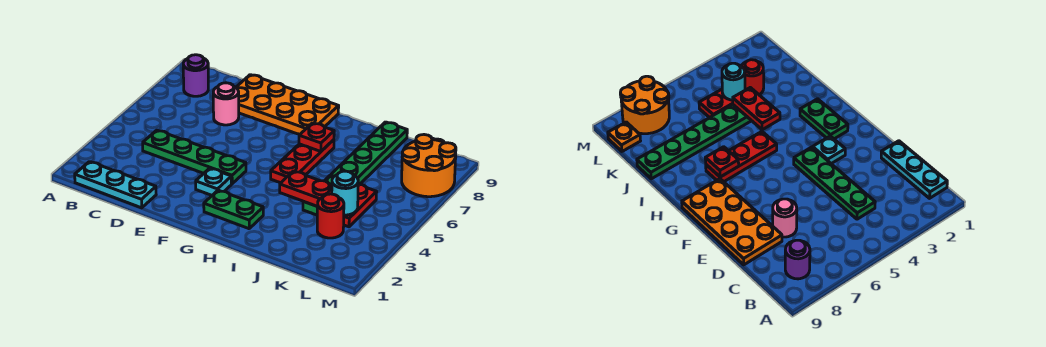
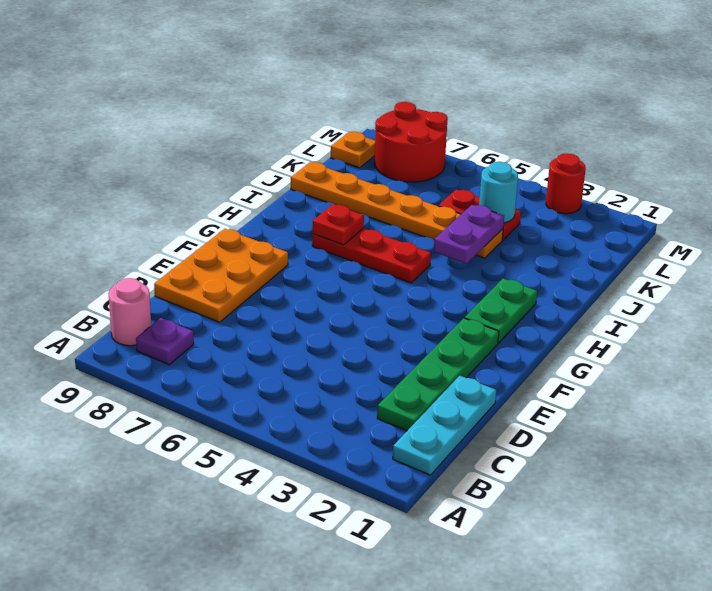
purple round brick B8 level 1 -> purple plate B8 level 1
green plate C4:F4 level 1 -> green plate C2:F2 level 1
pink round brick D7 level 1 -> pink round brick B9 level 1
orange plate D8:G9 level 1 -> orange plate D8:F9 level 1
cyan plate F3 level 1 -> none
red plate I4:J4 level 2 -> purple plate I4:J4 level 2
green plate J4:J9 level 1 -> orange plate J4:J9 level 1
red round brick K3 level 1 -> red round brick M3 level 1
orange round brick L7:M8 level 1 -> red round brick L7:M8 level 1

